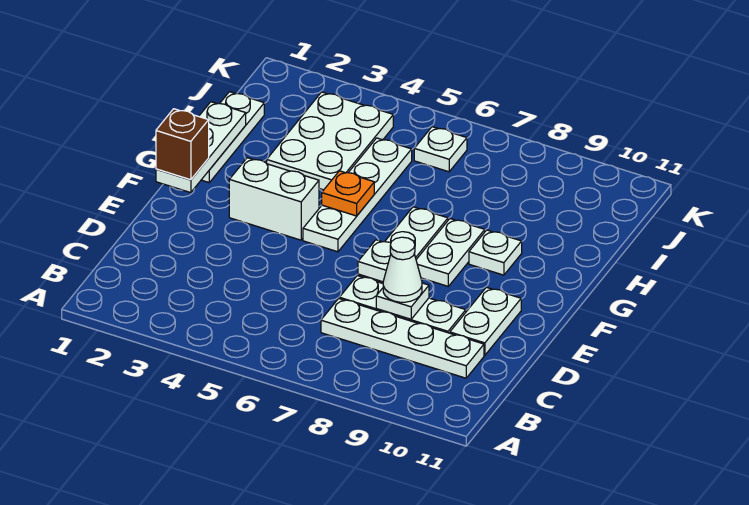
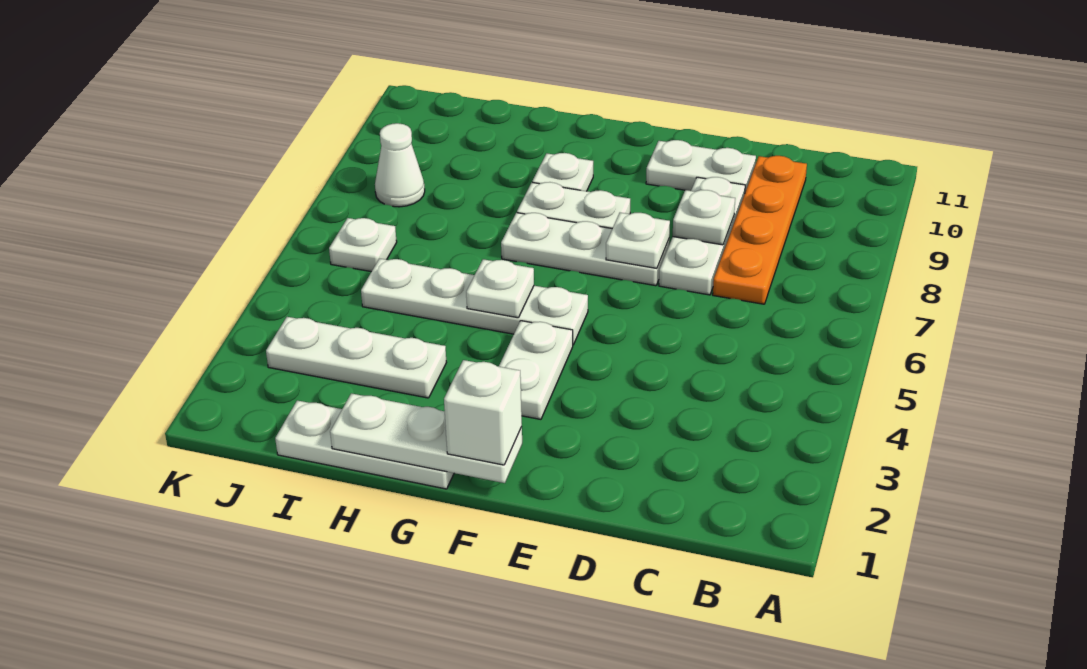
white plate C7:C10 level 1 -> orange plate C7:C10 level 1
white cone D8 level 3 -> white cone J8 level 1
brown brick F1 level 3 -> white brick F1 level 3
white brick F3:F4 level 1 -> white plate F3:F4 level 1
orange plate G5 level 2 -> white plate G5 level 2
white plate H3:J4 level 1 -> white plate H3:J3 level 1

